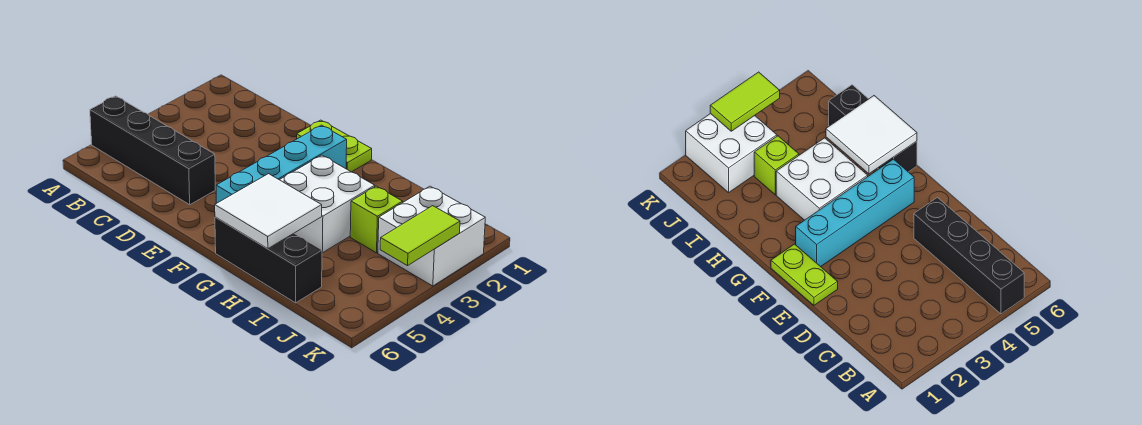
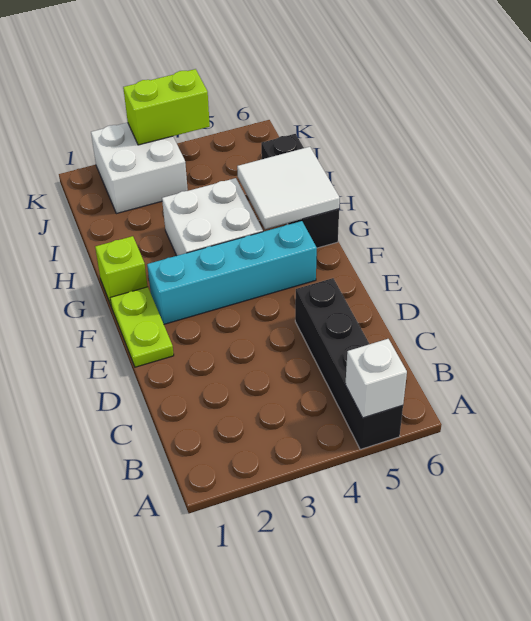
none -> white brick A5 level 2
lime brick I3 level 1 -> lime brick G1 level 1
lime tile K3:K4 level 2 -> lime brick K3:K4 level 2

